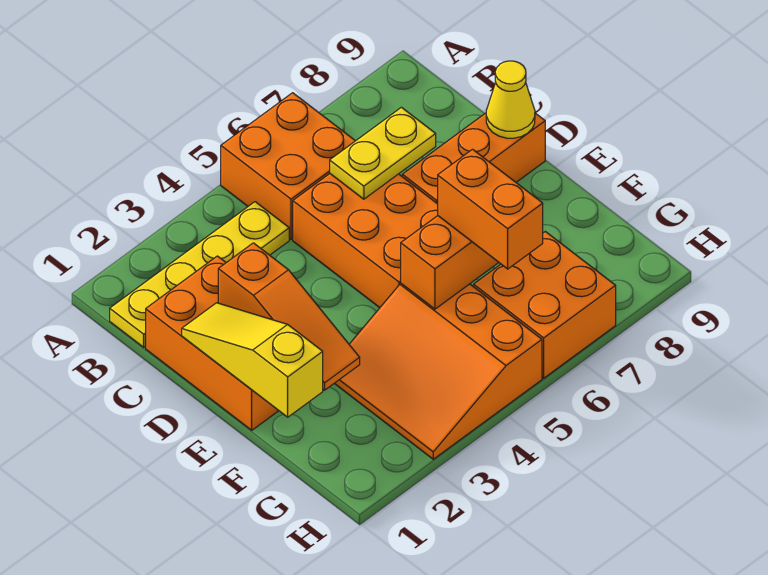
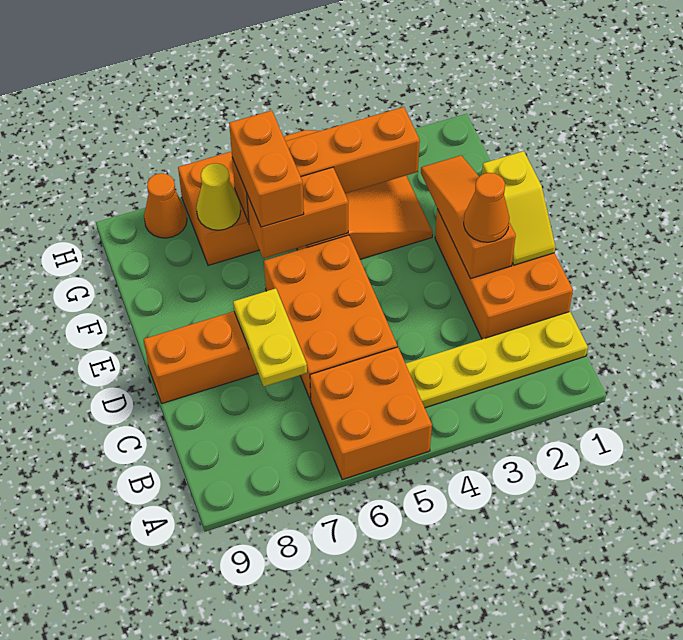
yellow plate C6:C7 level 2 -> yellow plate C7:D7 level 2
yellow slope D1:F1 level 2 top F -> yellow slope D1:E1 level 2 top E
none -> orange cone D2 level 3
yellow cone D9 level 2 -> yellow cone G7 level 2
none -> orange brick G3:G6 level 2
none -> orange cone H8 level 1

